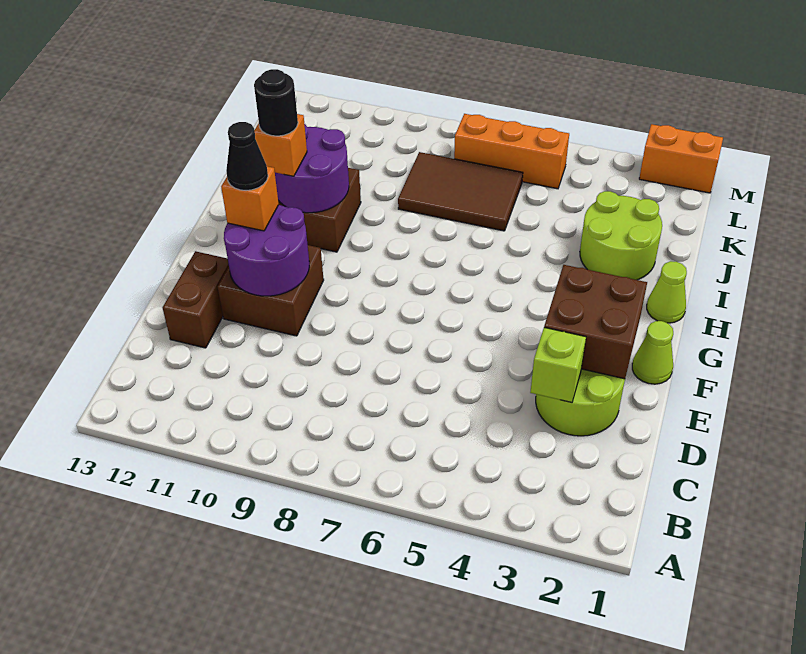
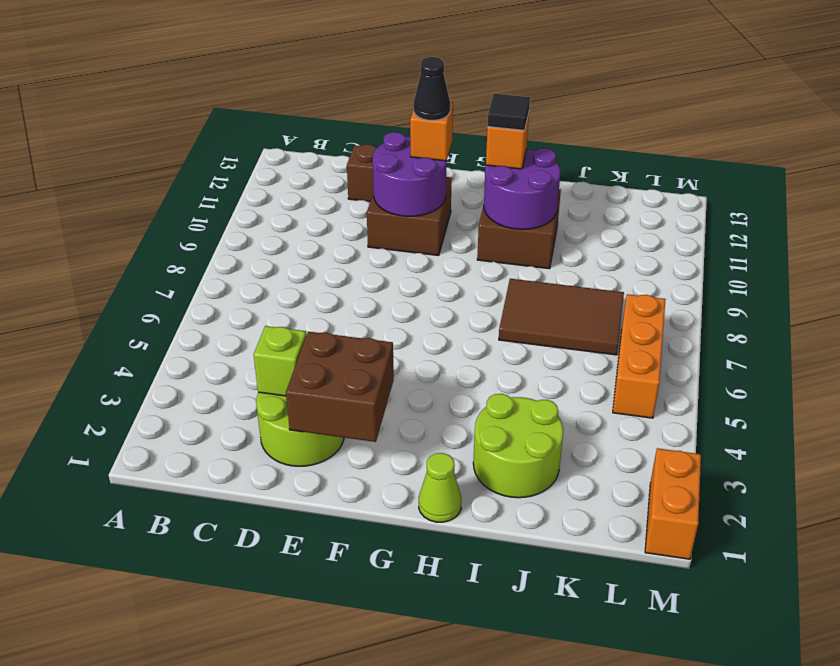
lime cone F1 level 1 -> none
black round brick H11 level 4 -> black tile H11 level 4
brown tile J6:K8 level 1 -> brown tile I7:K8 level 1

